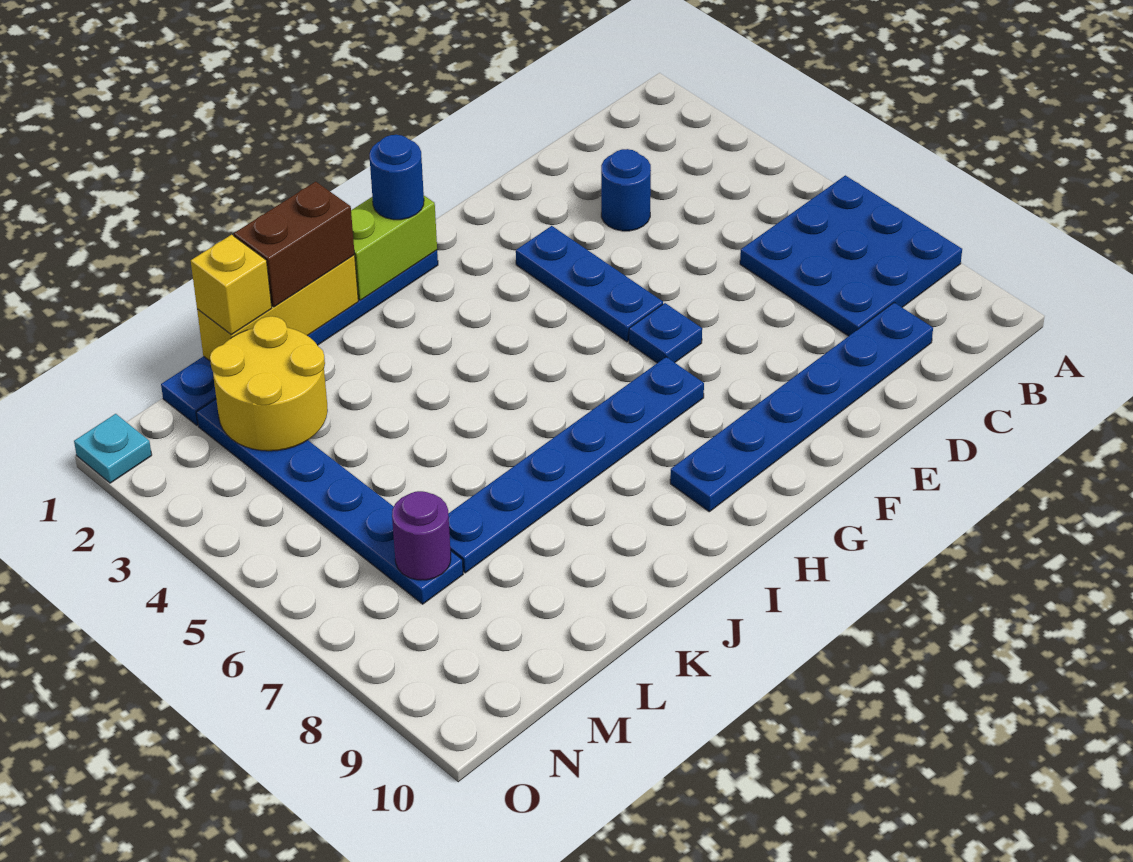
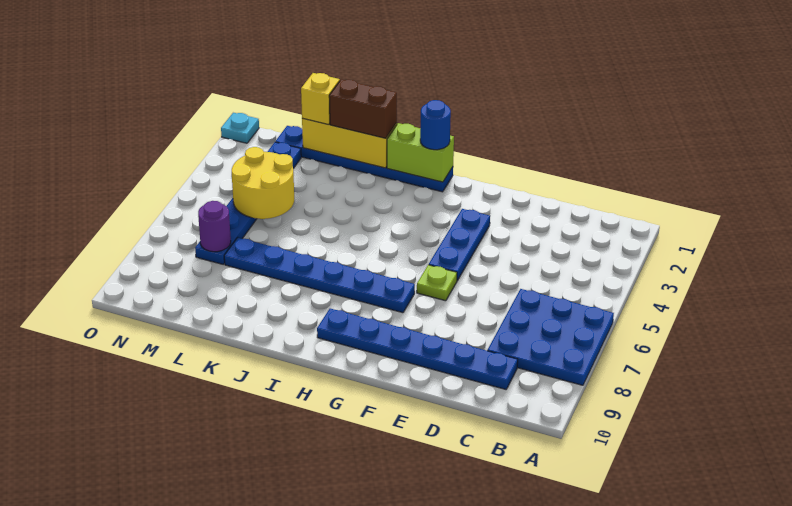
blue round brick D3 level 1 -> none
blue plate F6 level 1 -> lime plate F6 level 1
yellow round brick L2:M3 level 2 -> yellow round brick L4:M5 level 2

